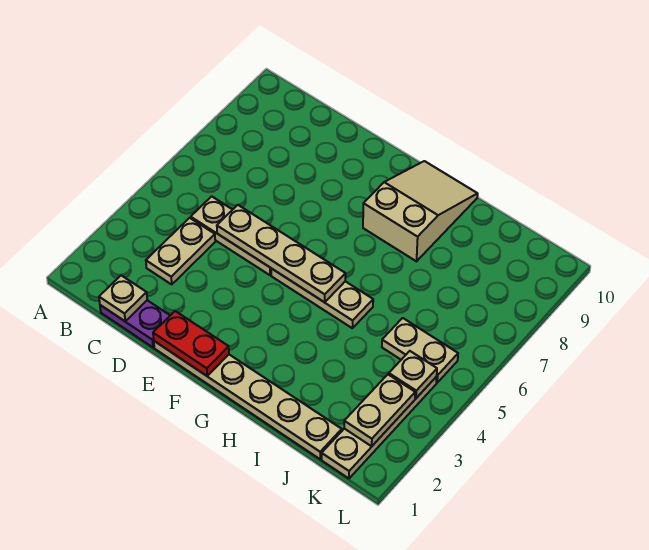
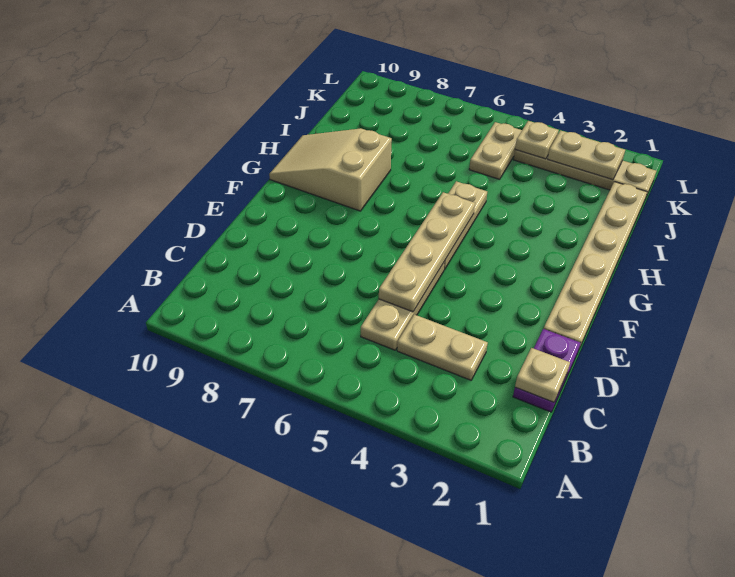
red plate E1:F1 level 2 -> none

